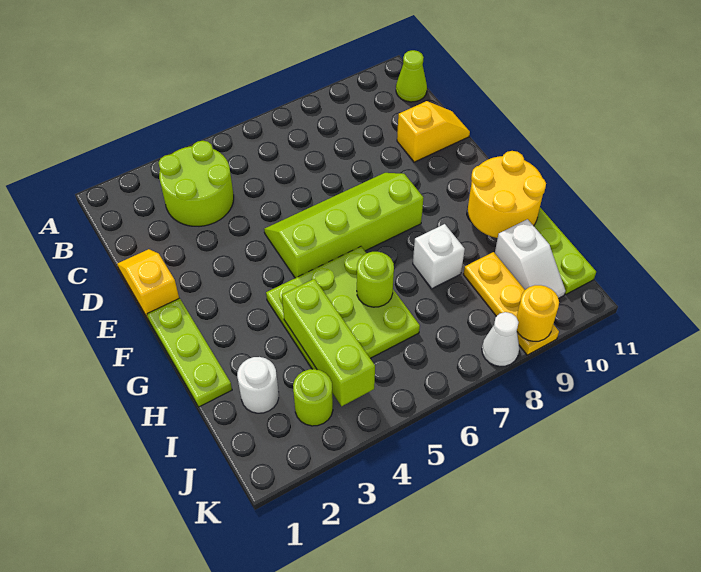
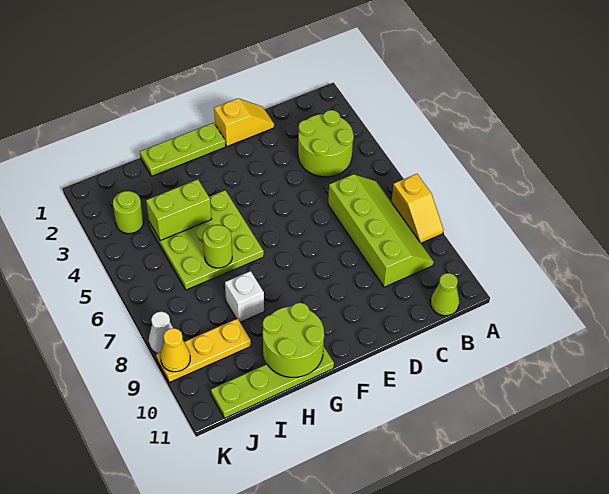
yellow slope D10:D11 level 1 top 10 -> yellow slope A7:A8 level 1 top 7
lime slope E5:F8 level 1 top F -> lime slope B6:C9 level 1 top C
yellow round brick G10:H11 level 2 -> lime round brick G10:H11 level 2
lime brick H4:J4 level 2 -> lime brick H4:I4 level 2
white round brick I2 level 1 -> none
white slope I10:J10 level 1 top I -> none
yellow round brick K9 level 2 -> yellow cone K9 level 2

